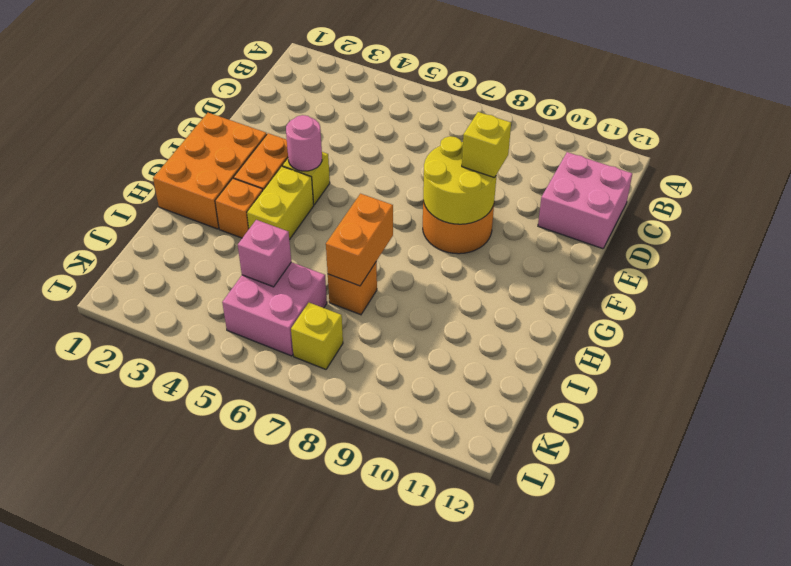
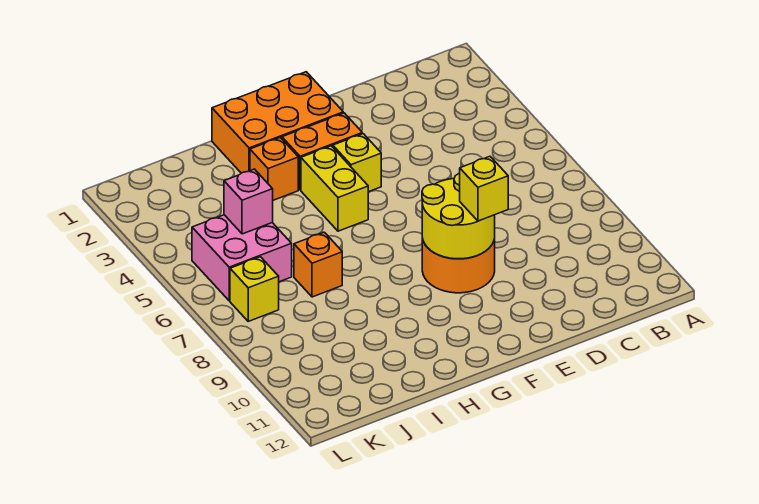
pink brick C11:D12 level 1 -> none
pink round brick F4 level 2 -> none
yellow brick G4:H4 level 1 -> yellow brick G4:G5 level 1
orange brick H7:I7 level 2 -> none

